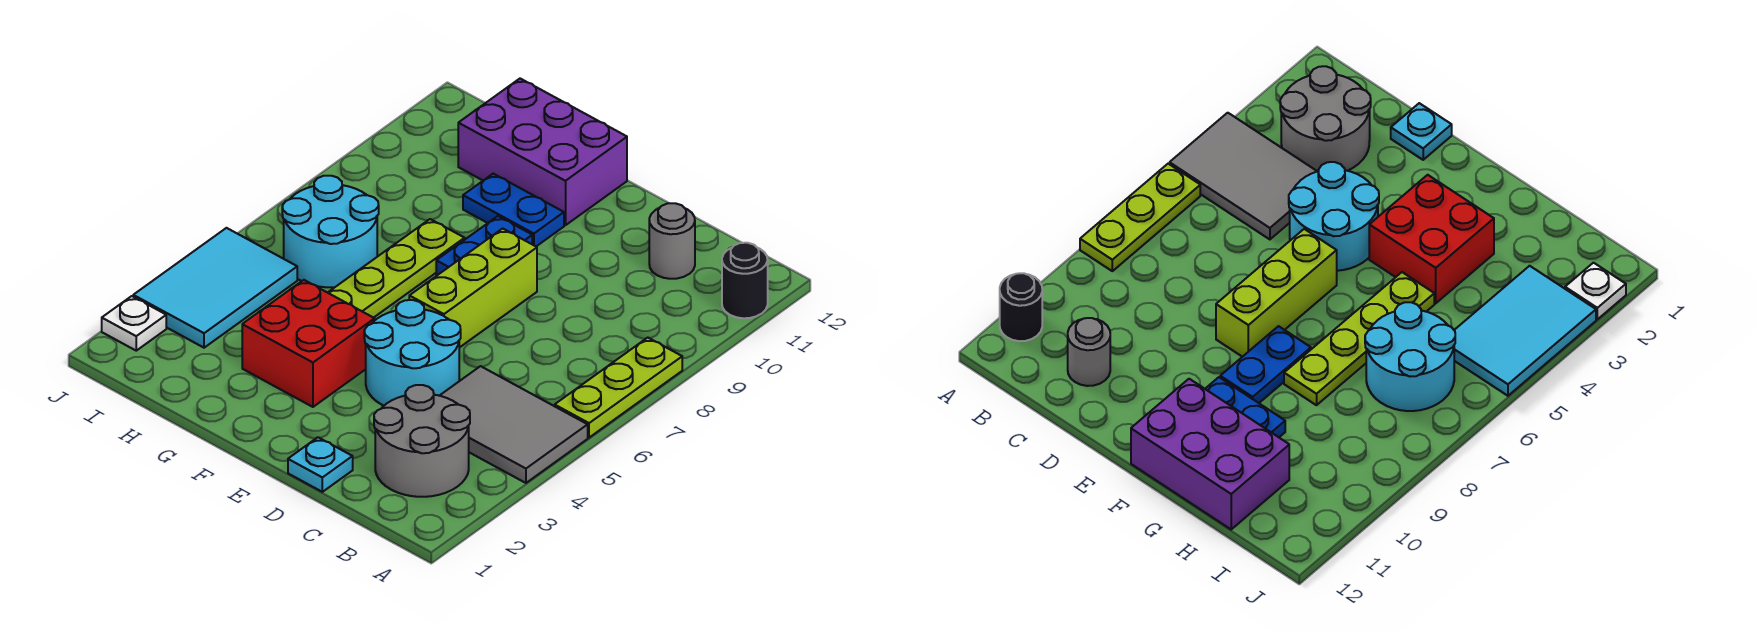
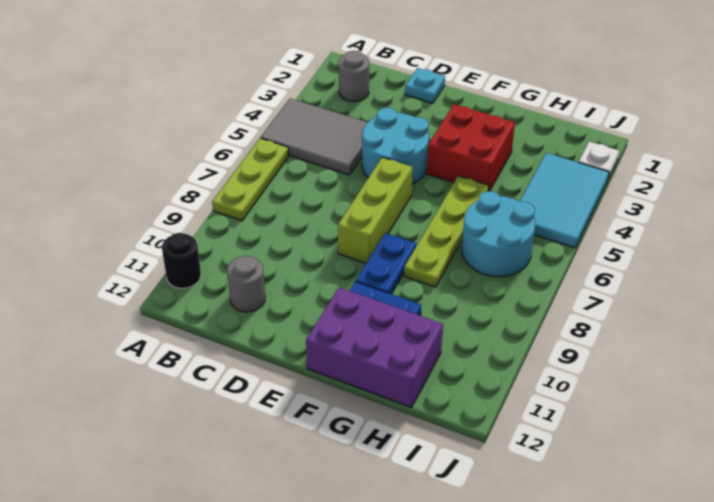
grey round brick B2:C3 level 1 -> grey round brick B2 level 1

